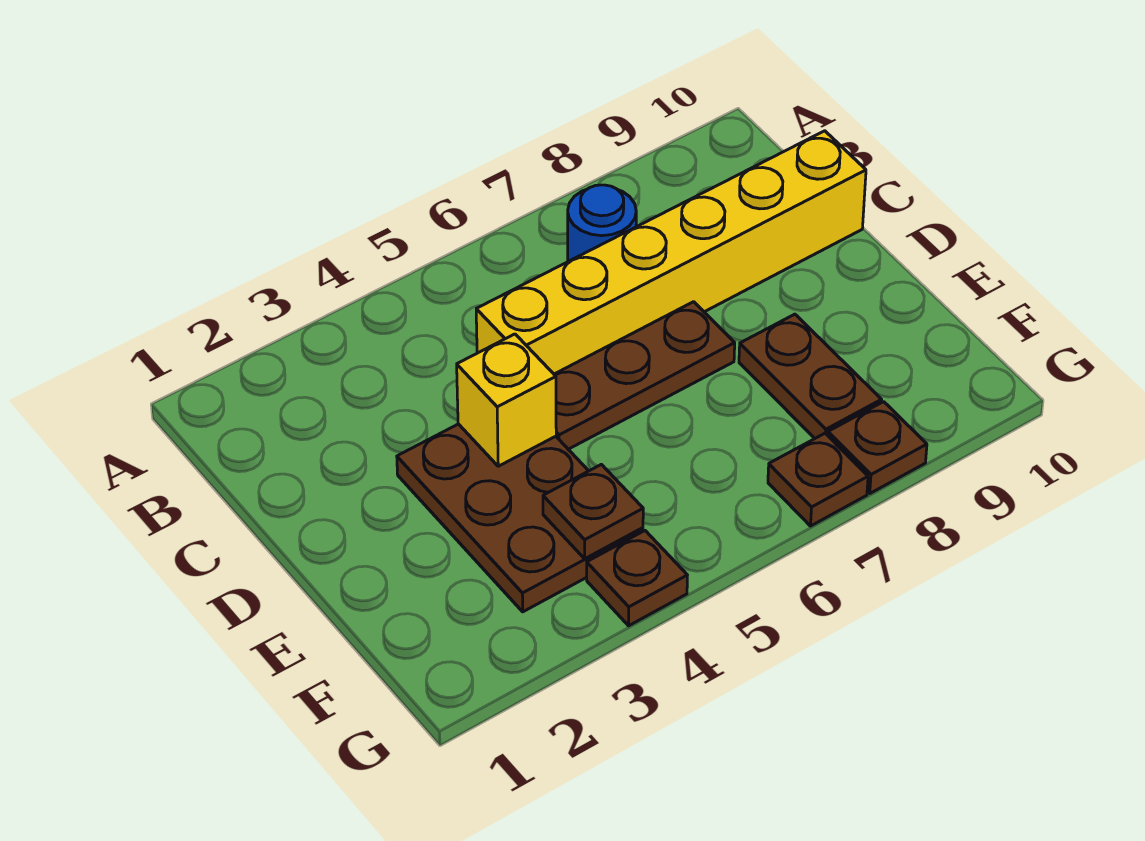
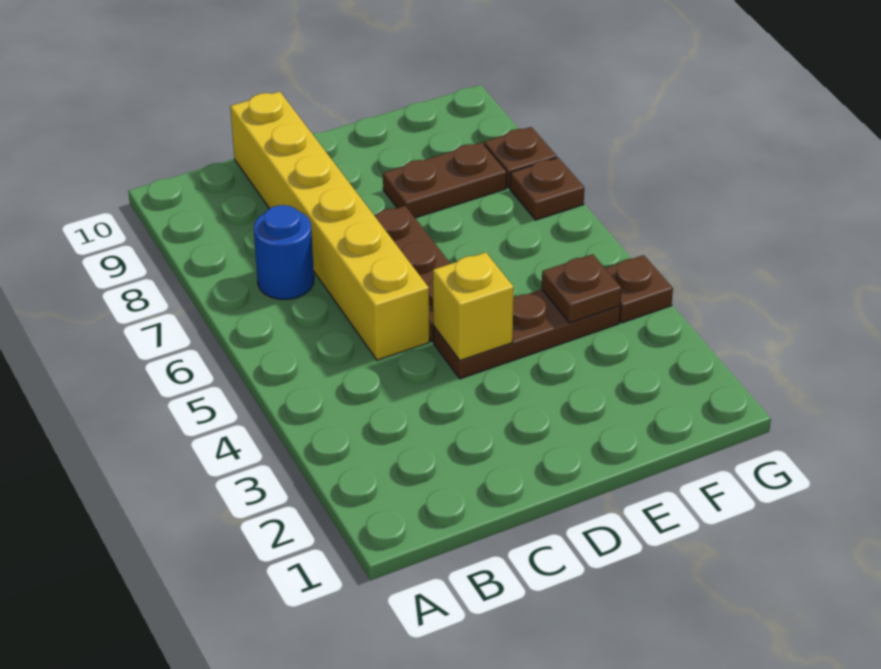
brown plate D3:F4 level 1 -> brown plate D4:F4 level 1

